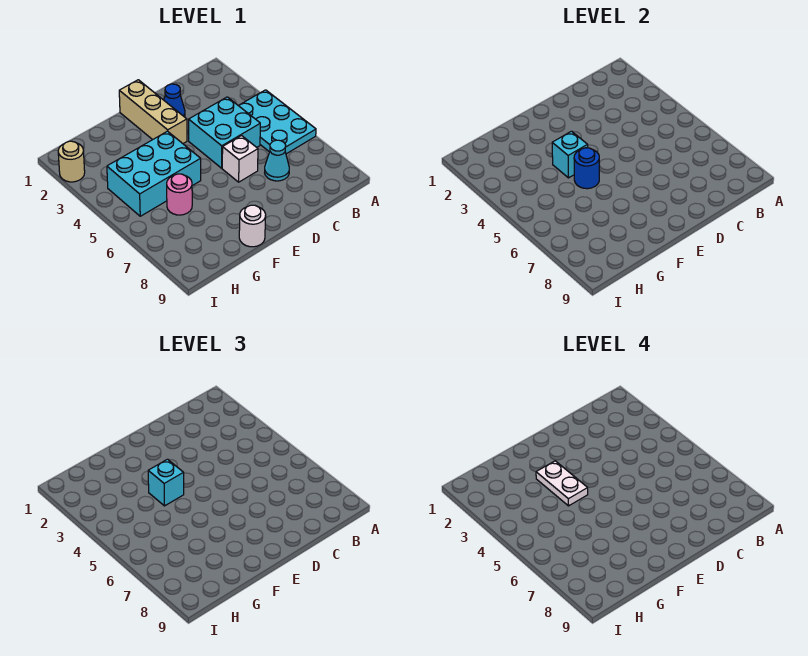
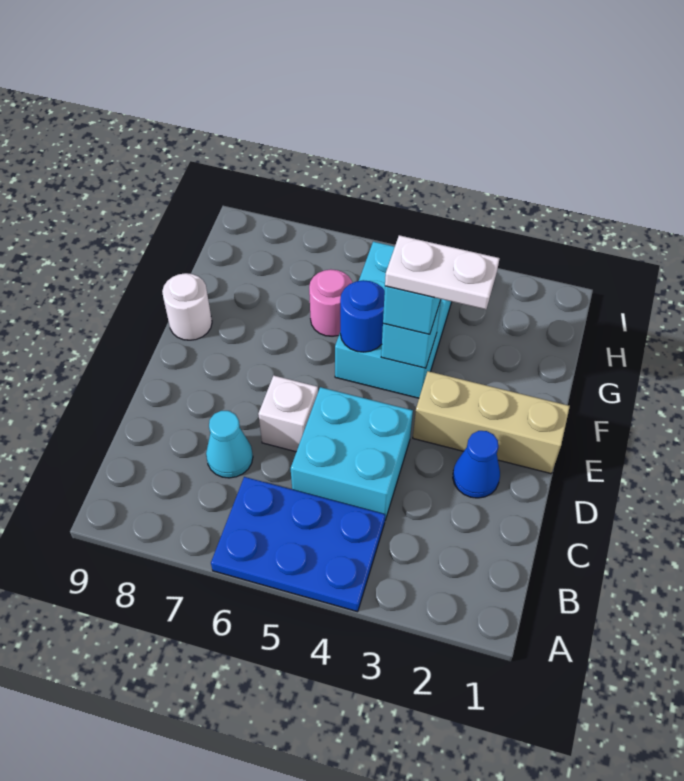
cyan plate A4:B6 level 1 -> blue plate A4:B6 level 1
tan round brick I2 level 1 -> none

